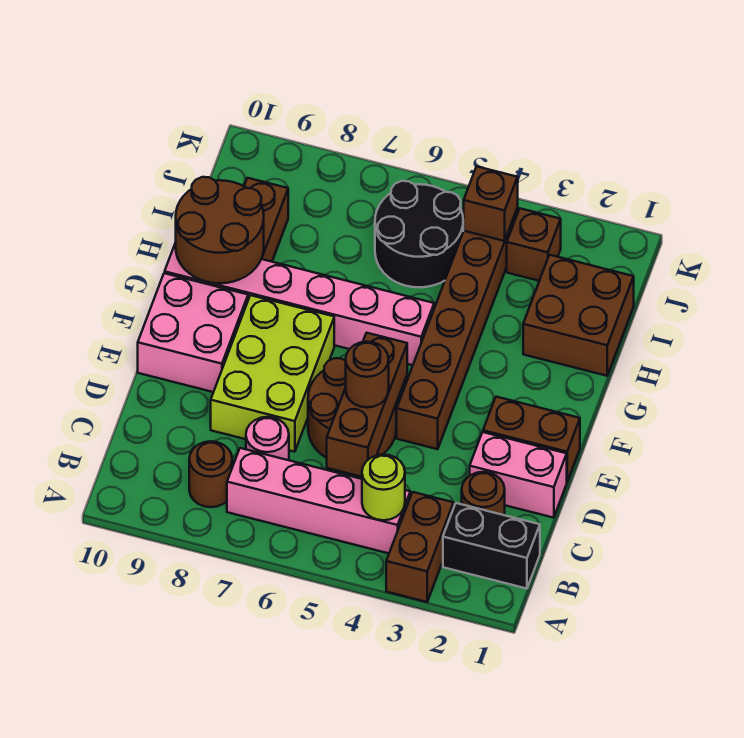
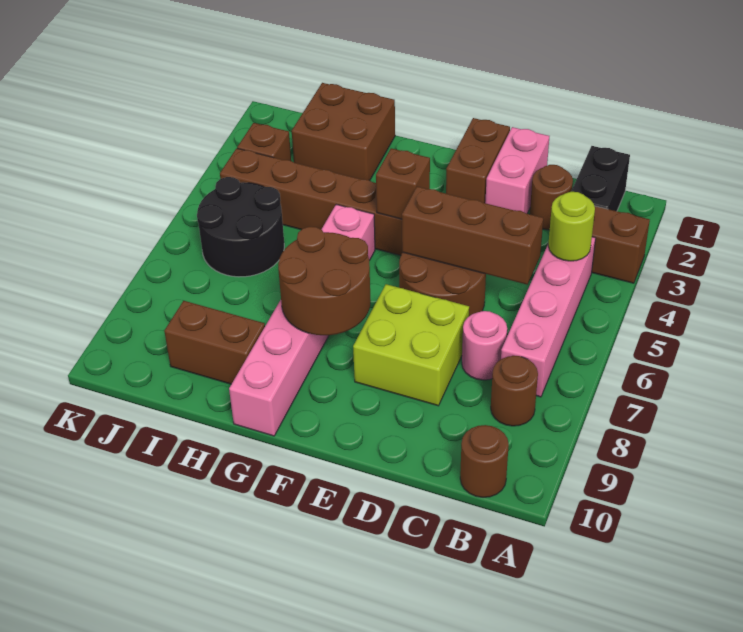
brown round brick D5 level 3 -> brown round brick B10 level 1
lime brick D7:F8 level 1 -> lime brick D7:E8 level 1
pink brick E9:F10 level 1 -> none
brown round brick G9:H10 level 2 -> brown round brick F7:G8 level 2
brown brick J4 level 2 -> brown brick F4 level 2

